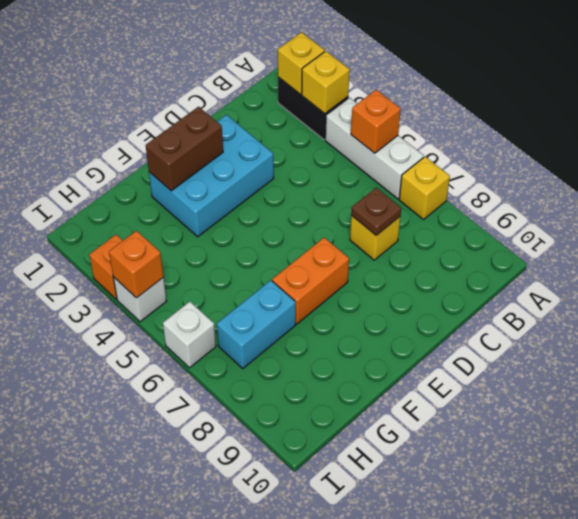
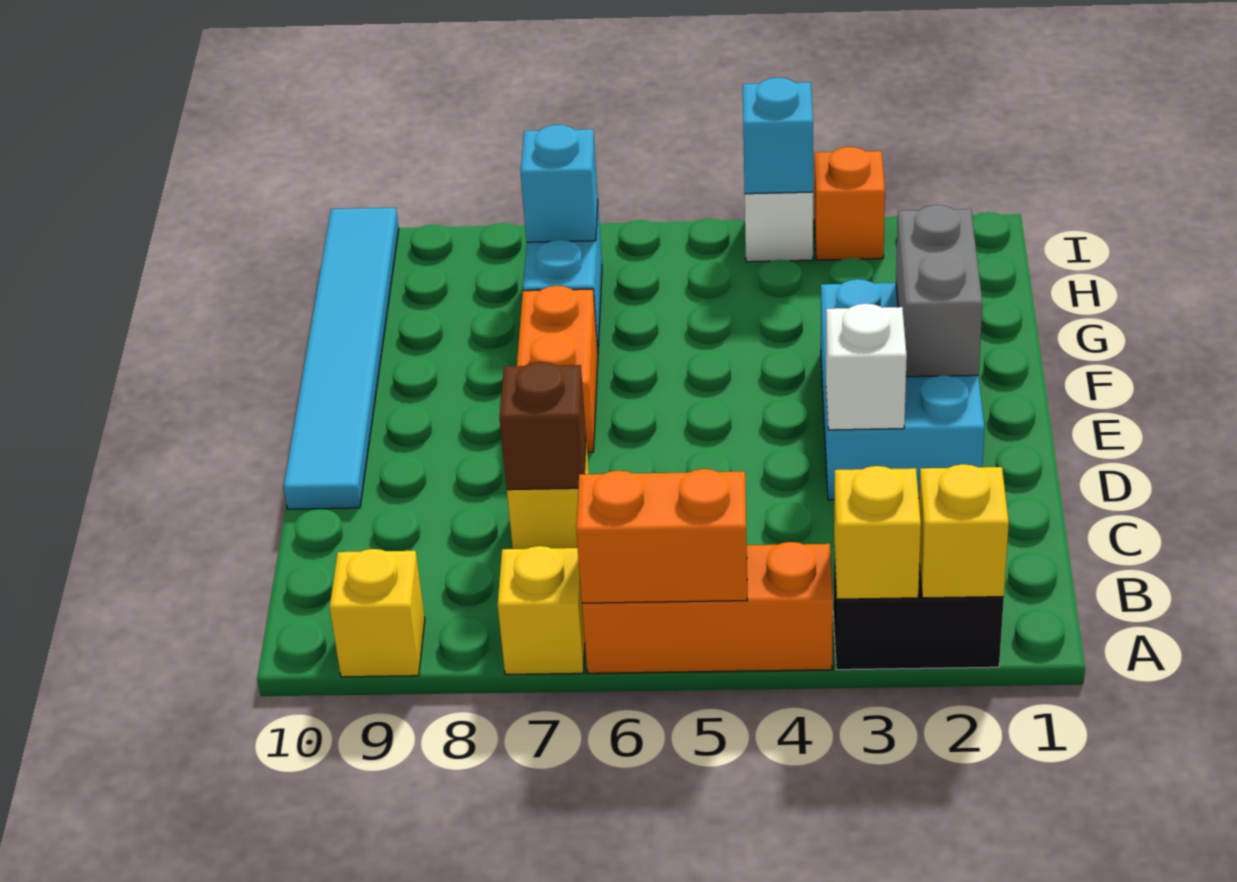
white brick A4:A6 level 1 -> orange brick A4:A6 level 1
orange brick A5 level 2 -> orange brick A5:A6 level 2
none -> yellow brick A9 level 1
brown plate C7 level 2 -> brown brick C7 level 2
none -> cyan tile D10:I10 level 1
brown brick E2:F2 level 2 -> grey brick E2:F2 level 2
none -> cyan brick H7 level 2
orange brick I4 level 2 -> cyan brick I4 level 2
white brick I6 level 1 -> white brick D3 level 2

